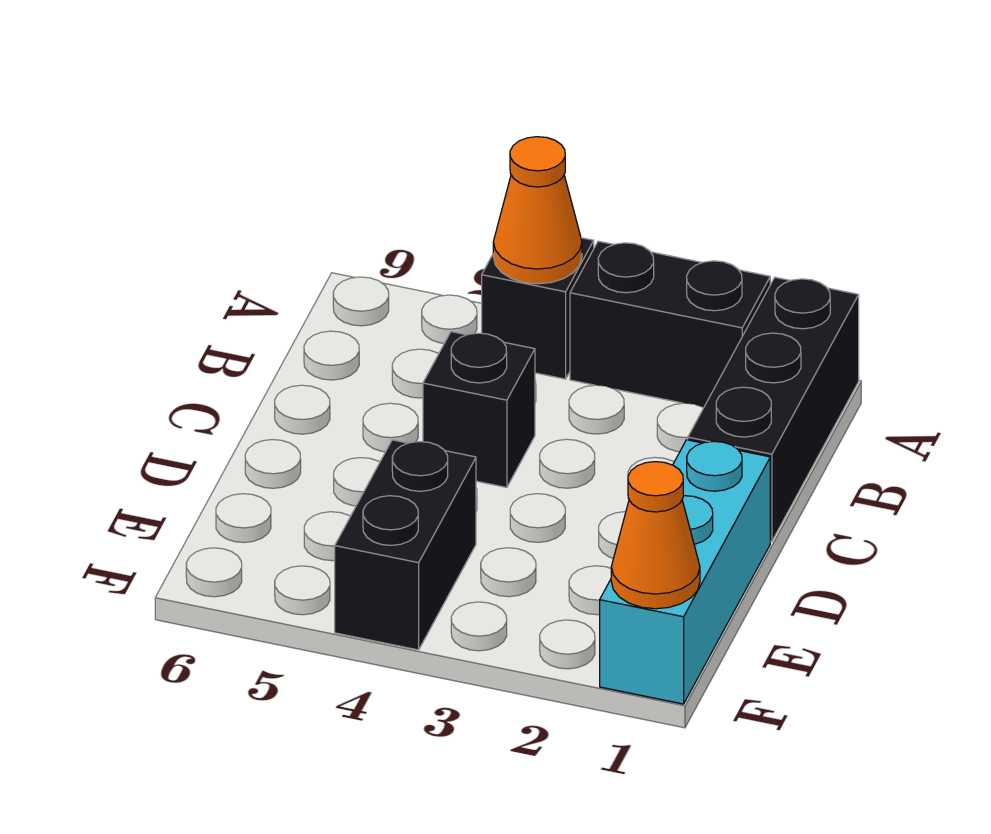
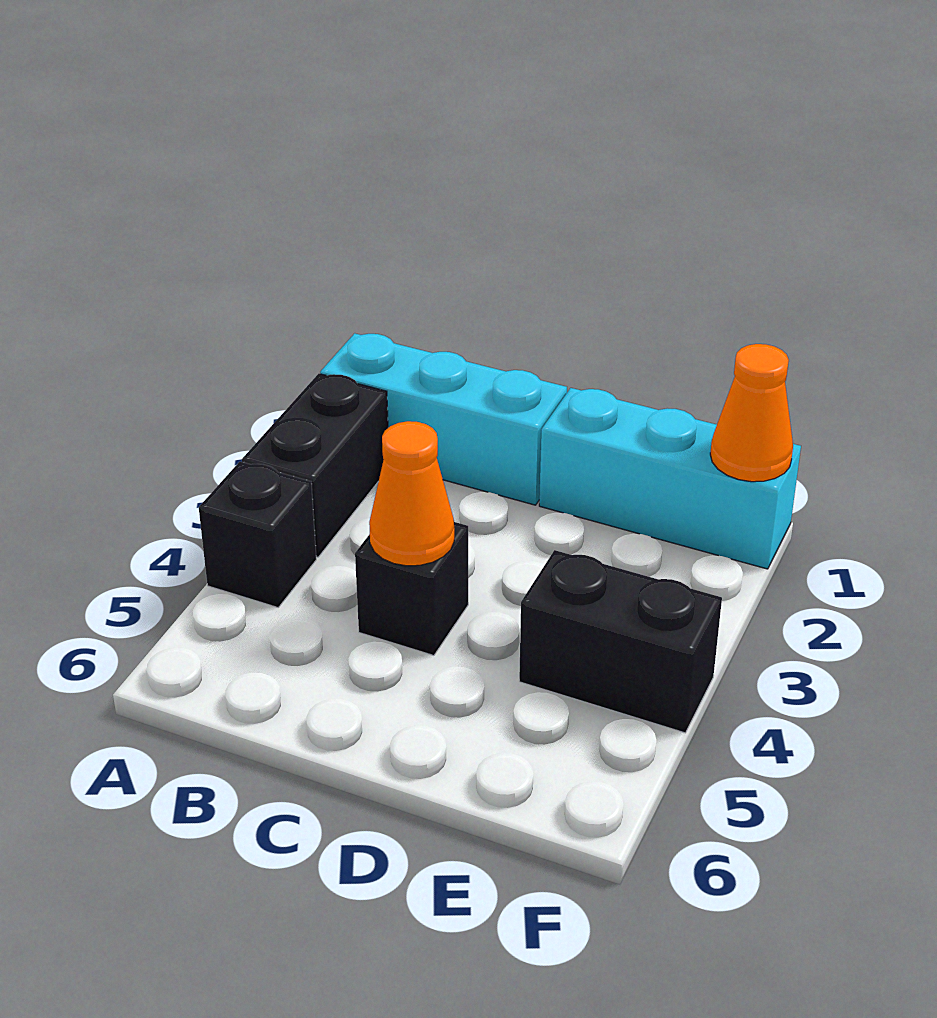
black brick A1:C1 level 1 -> cyan brick A1:C1 level 1
orange cone A4 level 2 -> orange cone C4 level 2

